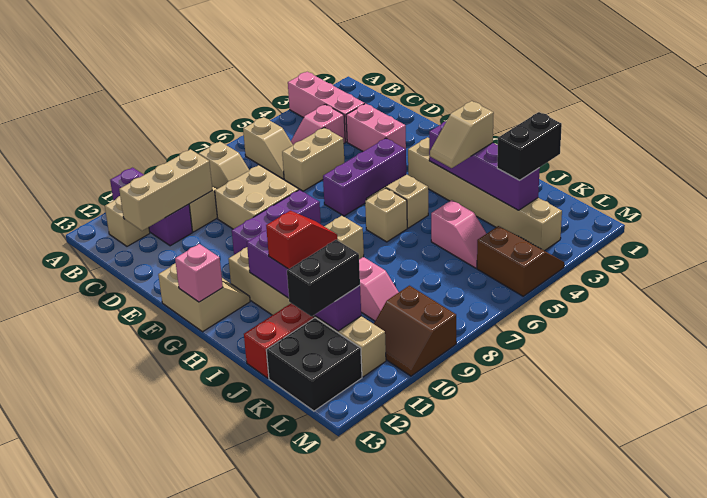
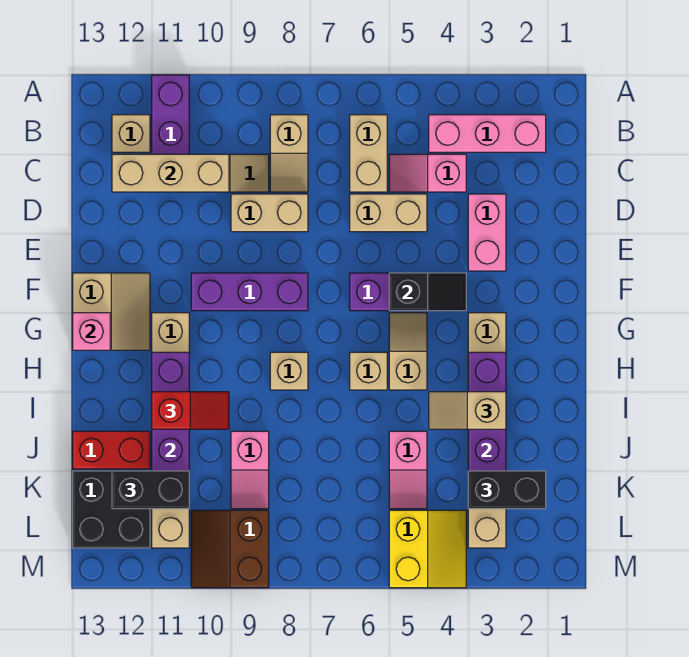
pink brick A3:C3 level 1 -> pink brick B2:B4 level 1
tan slope B6:C6 level 1 top B -> tan brick B6:C6 level 1
tan brick D8:E9 level 1 -> tan brick D8:D9 level 1
none -> black slope F4:F5 level 2 top 5
brown slope L4:M5 level 1 top 5 -> yellow slope L4:M5 level 1 top 5

